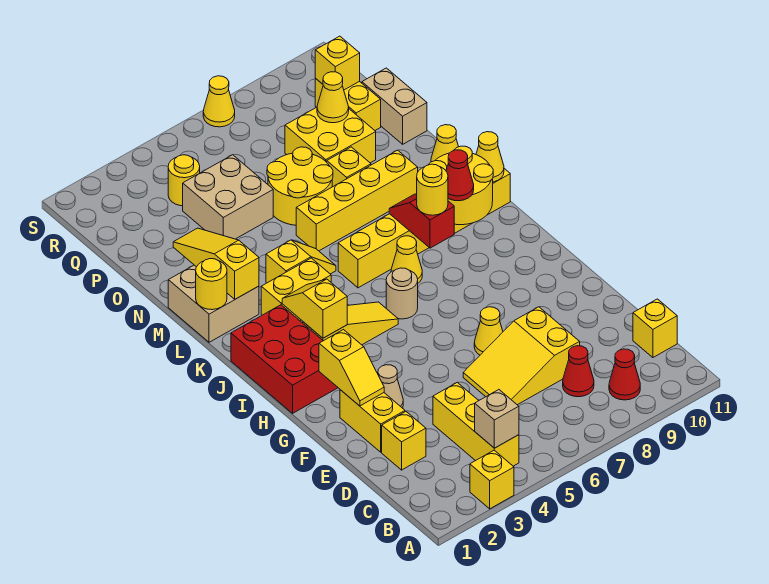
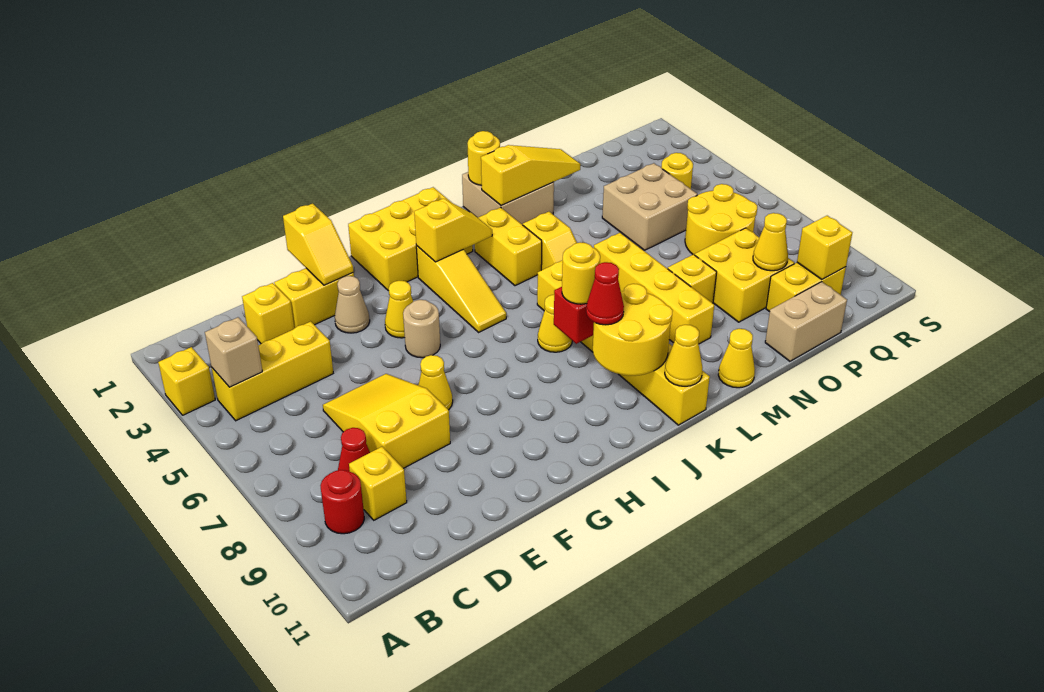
red cone B9 level 1 -> red round brick B9 level 1
yellow brick C11 level 1 -> yellow brick C9 level 1
yellow slope F2:G2 level 2 top G -> yellow slope F1:F2 level 2 top 1
red brick H1:J2 level 1 -> yellow brick H1:J2 level 1
tan round brick I6 level 1 -> tan round brick G5 level 1
yellow round brick N6:O7 level 1 -> yellow round brick P6:Q7 level 1
yellow cone S7 level 1 -> yellow cone G4 level 1

